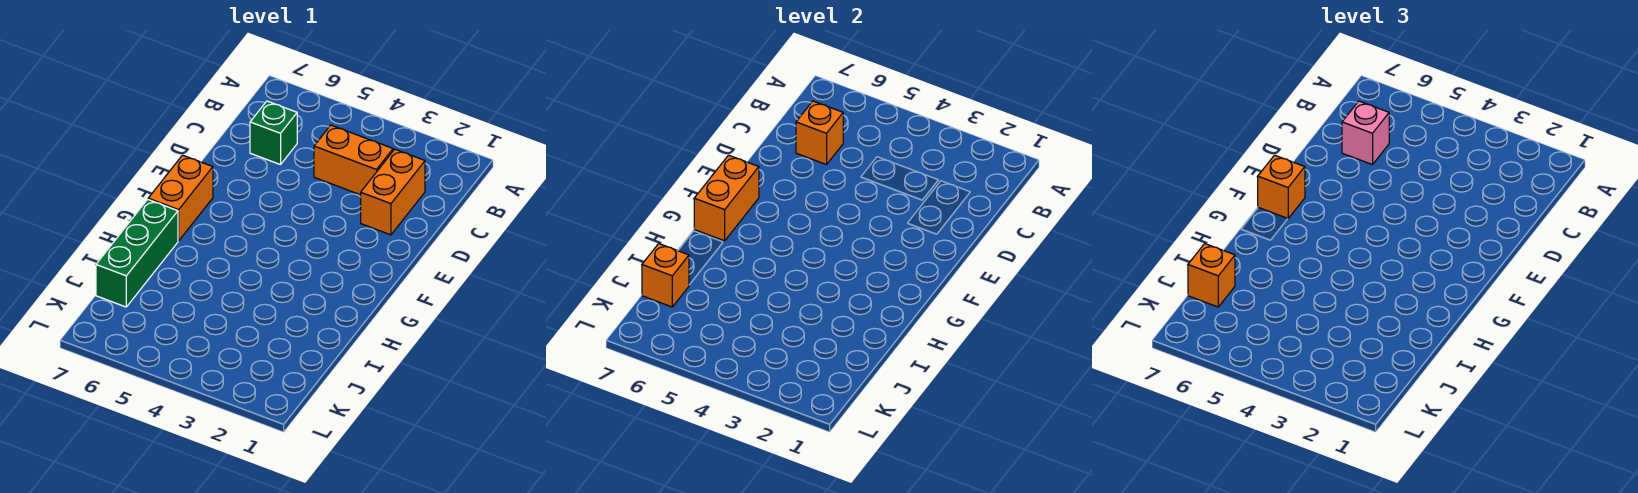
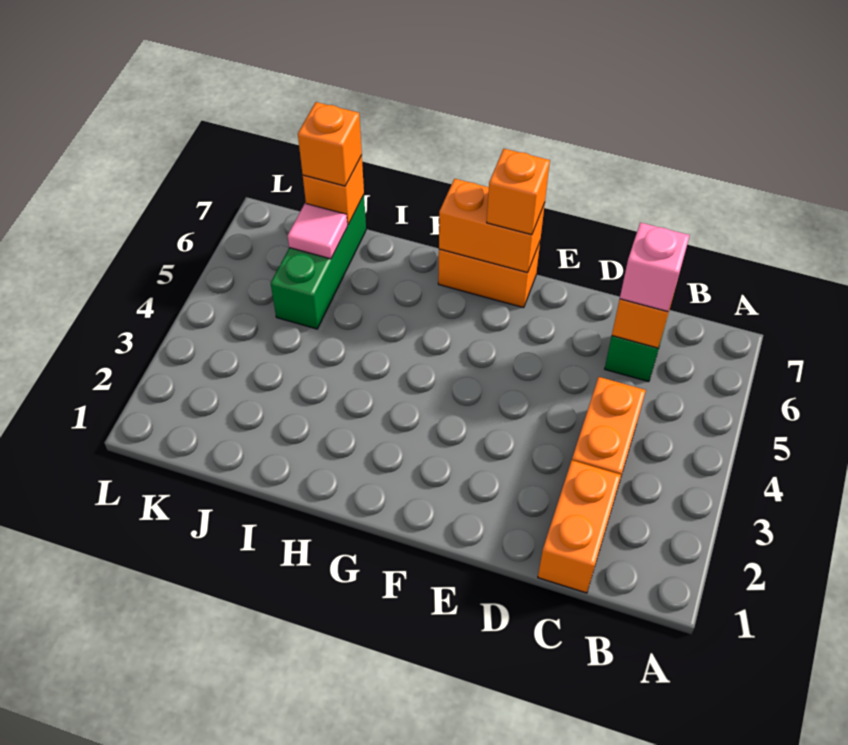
orange brick C2:D2 level 1 -> orange brick C1:C2 level 1
green brick H7:J7 level 1 -> green brick J5:J7 level 1
none -> pink tile J6 level 2

